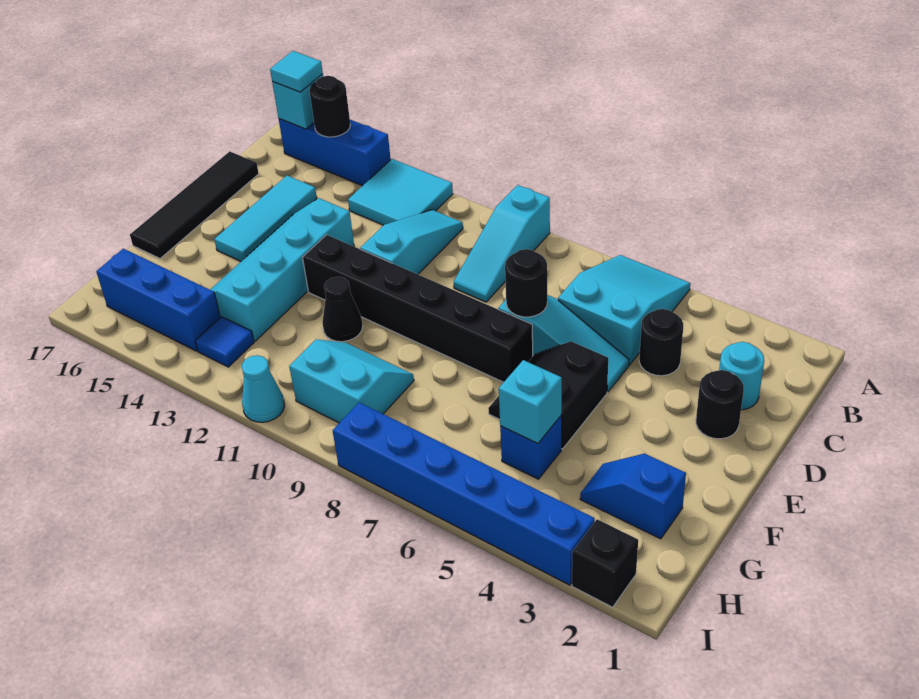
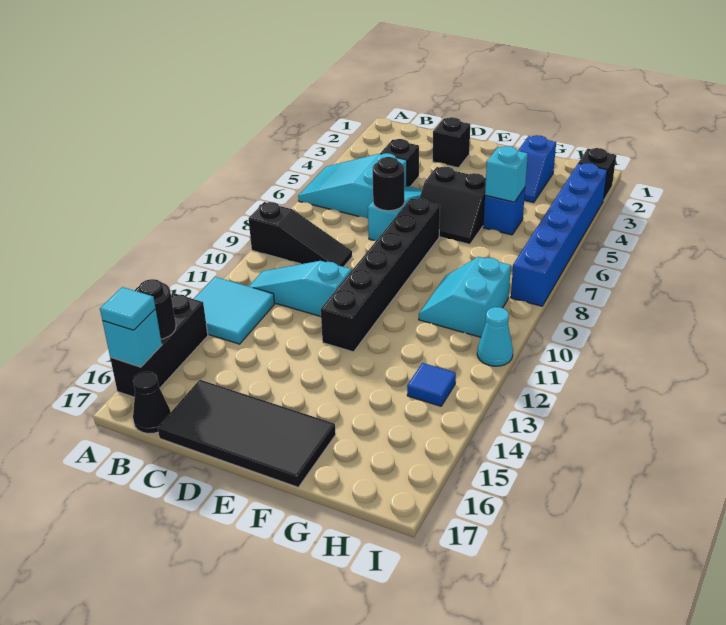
cyan slope A9:C9 level 1 top A -> black slope A9:C9 level 1 top A
blue brick A14:A16 level 1 -> black brick A14:A16 level 1
cyan round brick C2 level 1 -> none
black round brick C4 level 1 -> black brick C4 level 1
cyan tile C15:E15 level 1 -> none
black tile C17:F17 level 1 -> black tile C16:F17 level 1
black round brick D2 level 1 -> black brick D2 level 1
cyan slope D13:G14 level 1 top 13 -> none
black cone F11 level 1 -> black cone B17 level 1
blue brick H14:H16 level 1 -> none

